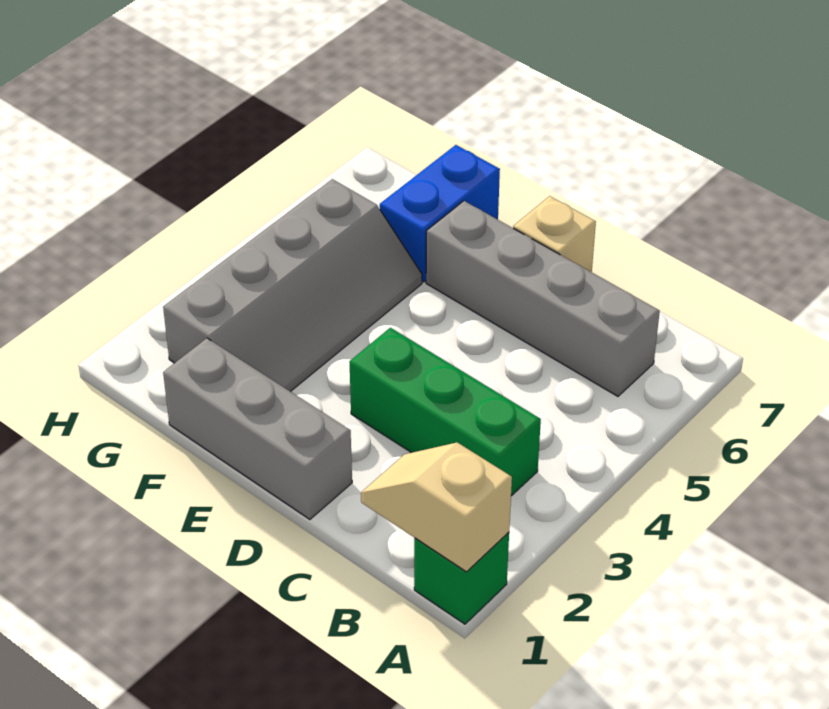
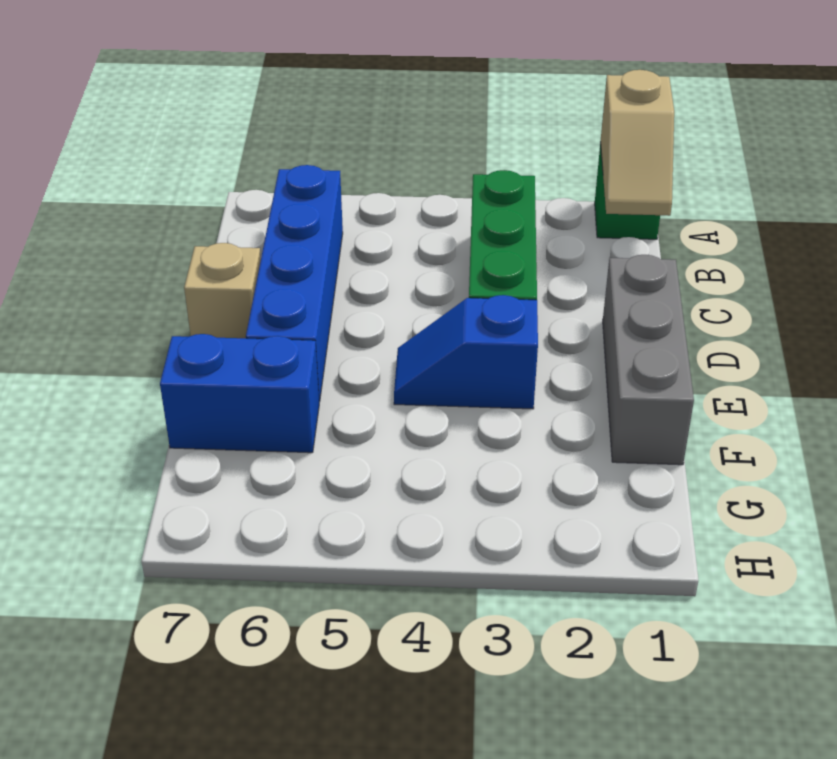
grey brick B6:E6 level 1 -> blue brick B6:E6 level 1
none -> blue slope E3:E4 level 1 top 3
grey slope F2:G5 level 1 top G -> none

